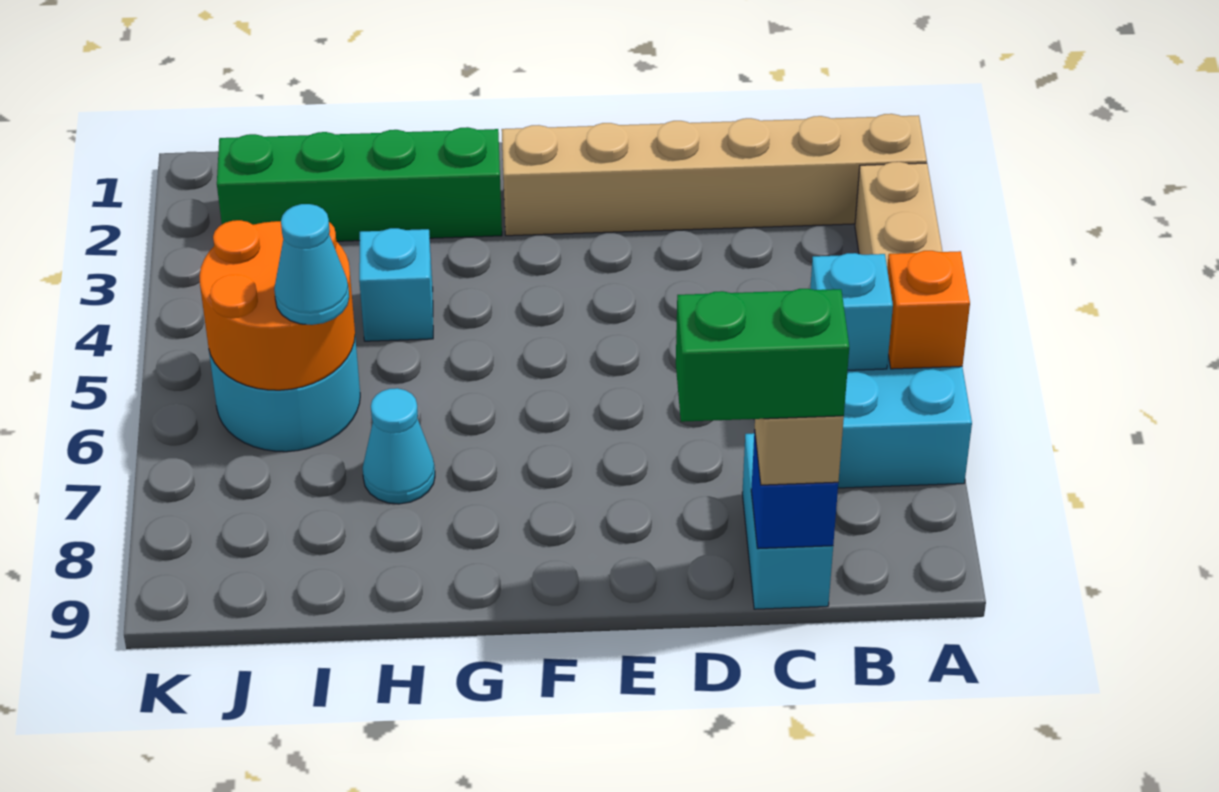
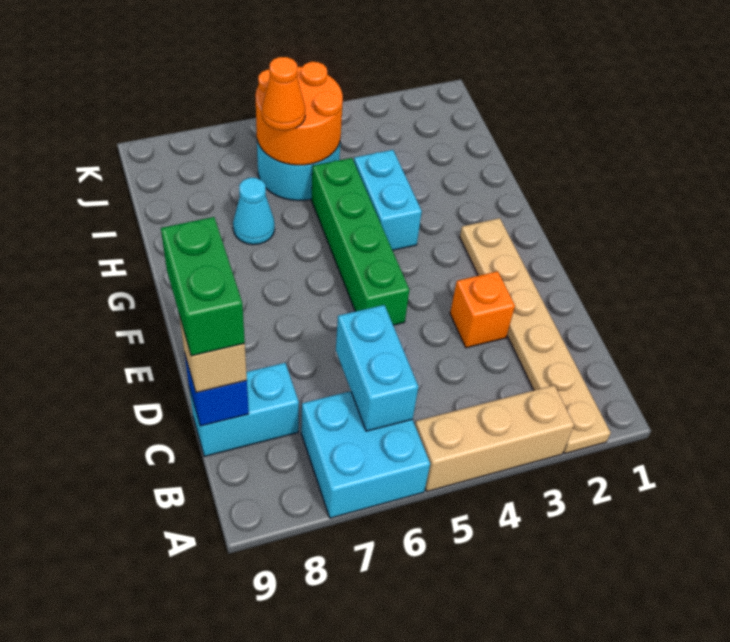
tan brick A2:F2 level 1 -> tan plate A2:F2 level 1
orange brick A6 level 2 -> orange brick D3 level 1
cyan brick B6 level 2 -> cyan brick B6:C6 level 2
green brick G2:J2 level 1 -> green brick E5:H5 level 1
cyan brick H4 level 1 -> cyan brick G4:H4 level 1
cyan cone I6 level 3 -> orange cone I6 level 3

